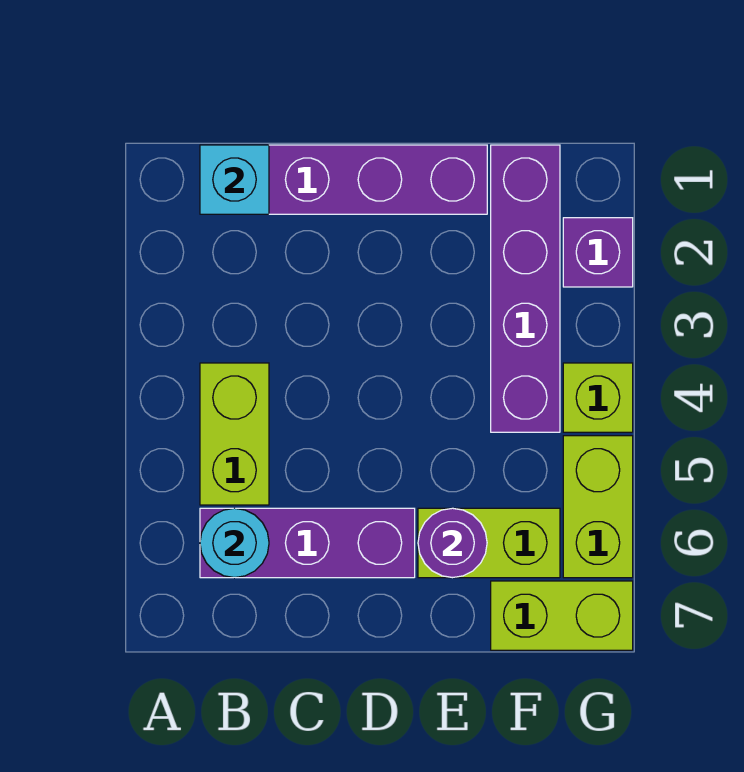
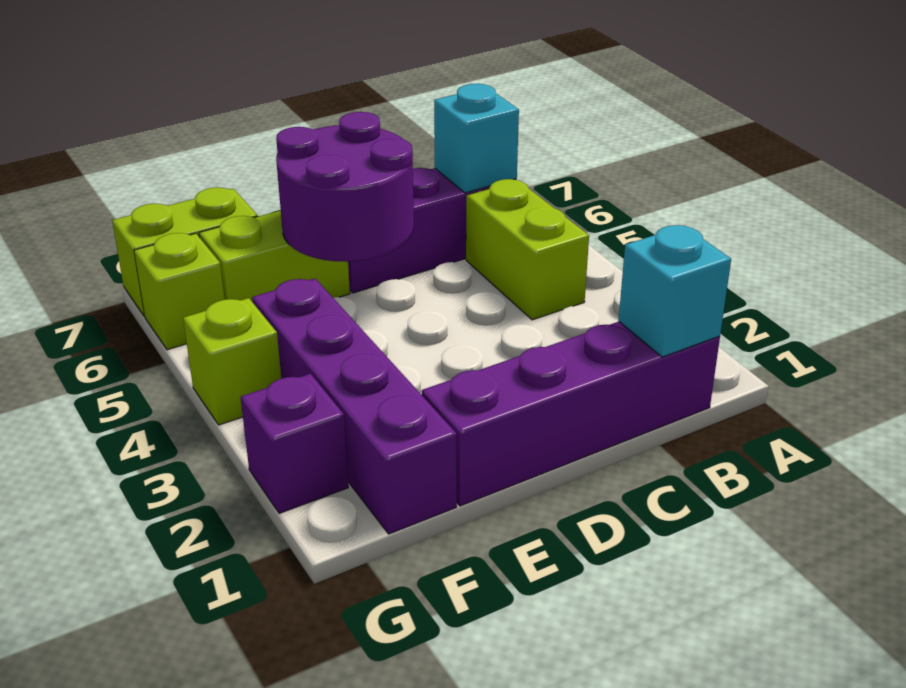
cyan round brick B6 level 2 -> cyan brick B6 level 2
purple round brick E6 level 2 -> purple round brick D5:E6 level 2
lime brick G5:G6 level 1 -> lime brick G6 level 1

